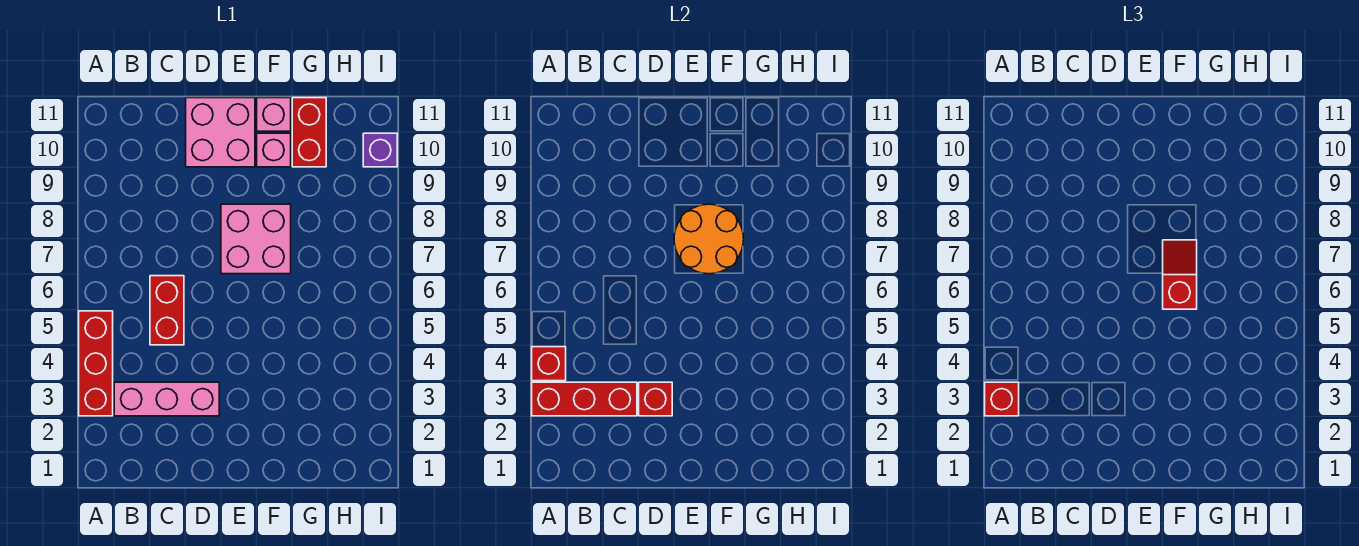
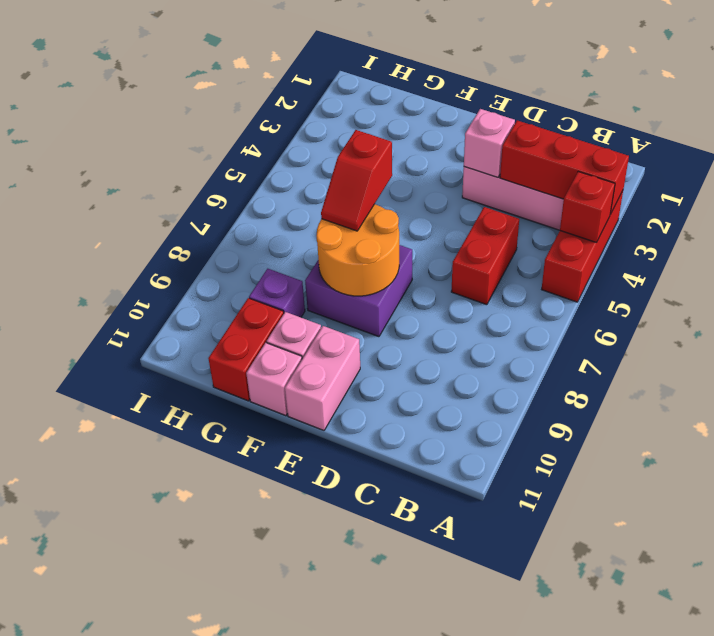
red brick A3 level 3 -> none
red brick D3 level 2 -> pink brick D3 level 2
pink brick D10:E11 level 1 -> pink brick E10:E11 level 1
pink brick E7:F8 level 1 -> purple brick E7:F8 level 1
purple brick I10 level 1 -> purple brick G9 level 1

